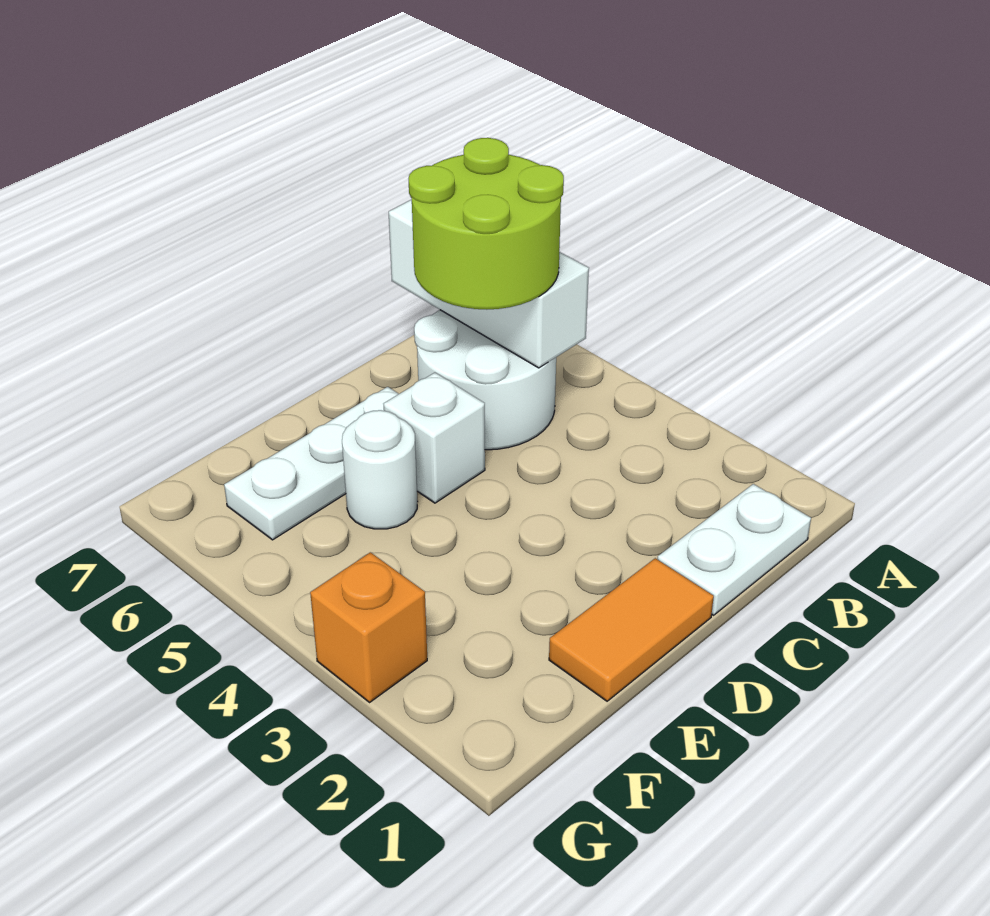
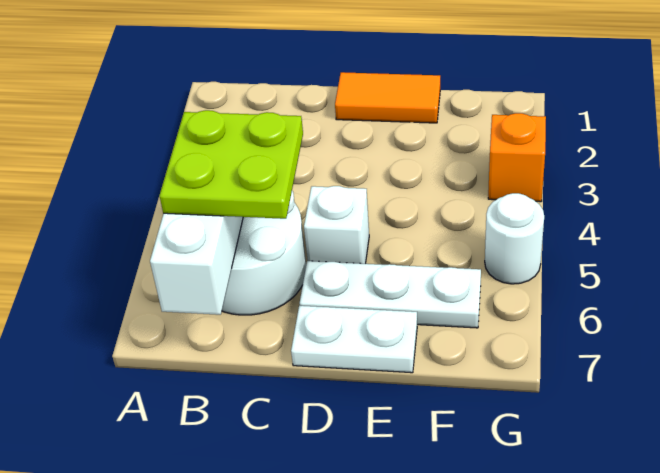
white plate B1:C1 level 1 -> white plate D7:E7 level 1
lime round brick B5:C6 level 3 -> lime plate B5:C6 level 3
white round brick E5 level 1 -> white round brick G5 level 1

